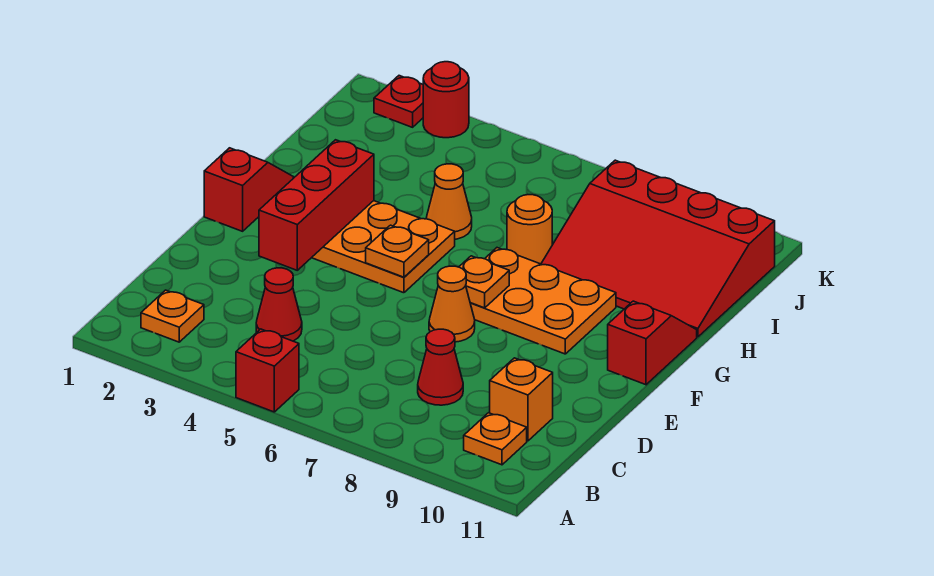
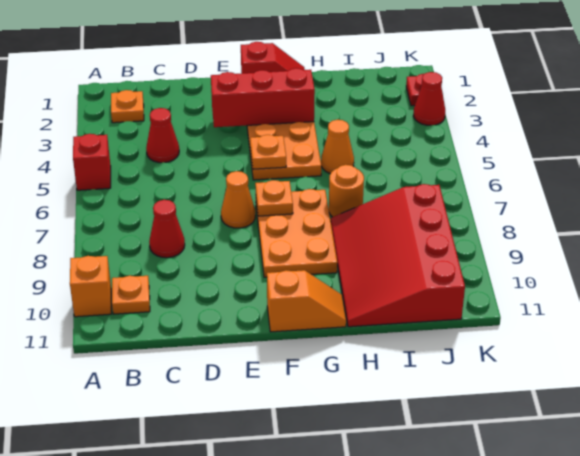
orange brick C10 level 1 -> orange brick A10 level 1
red slope F11:G11 level 1 top F -> orange slope F11:G11 level 1 top F
red round brick K3 level 1 -> red cone K3 level 1

